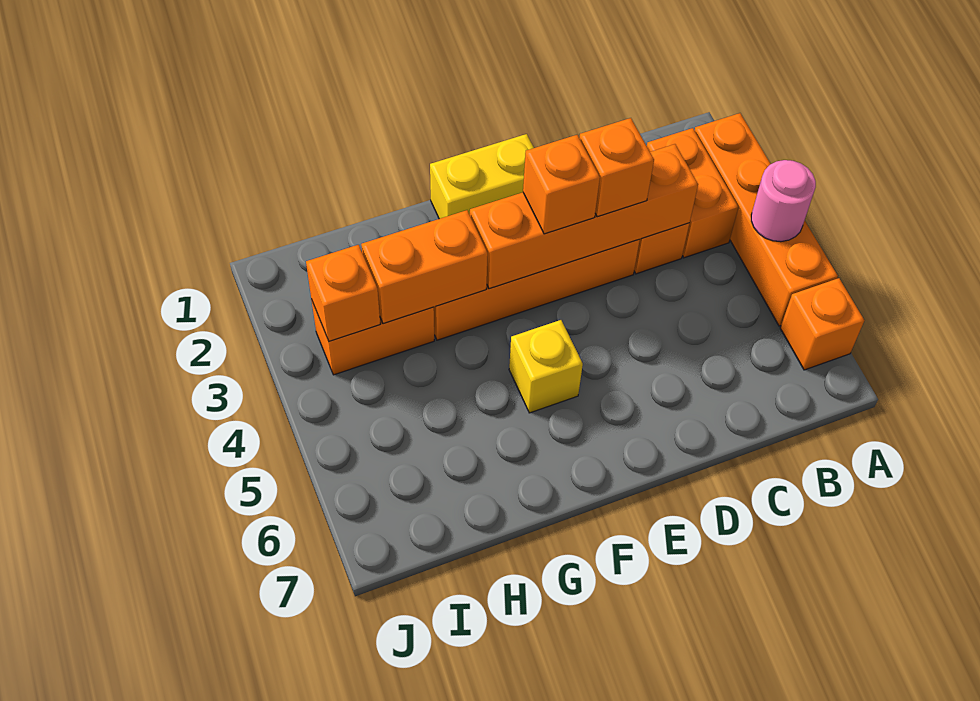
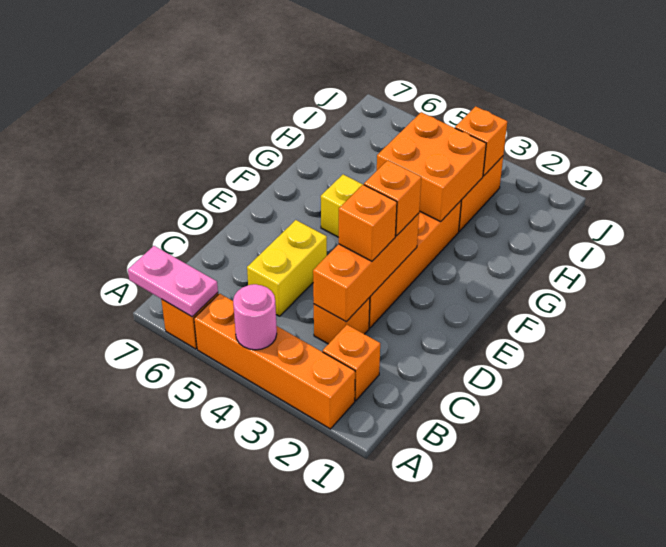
none -> pink plate A6:A7 level 2
orange brick B2:B3 level 1 -> orange brick B2 level 1
orange brick C3:F3 level 2 -> orange brick C3:E3 level 2
yellow brick E1:F1 level 1 -> yellow brick C5:D5 level 1
orange brick G3:H3 level 2 -> orange brick G3:H4 level 2

